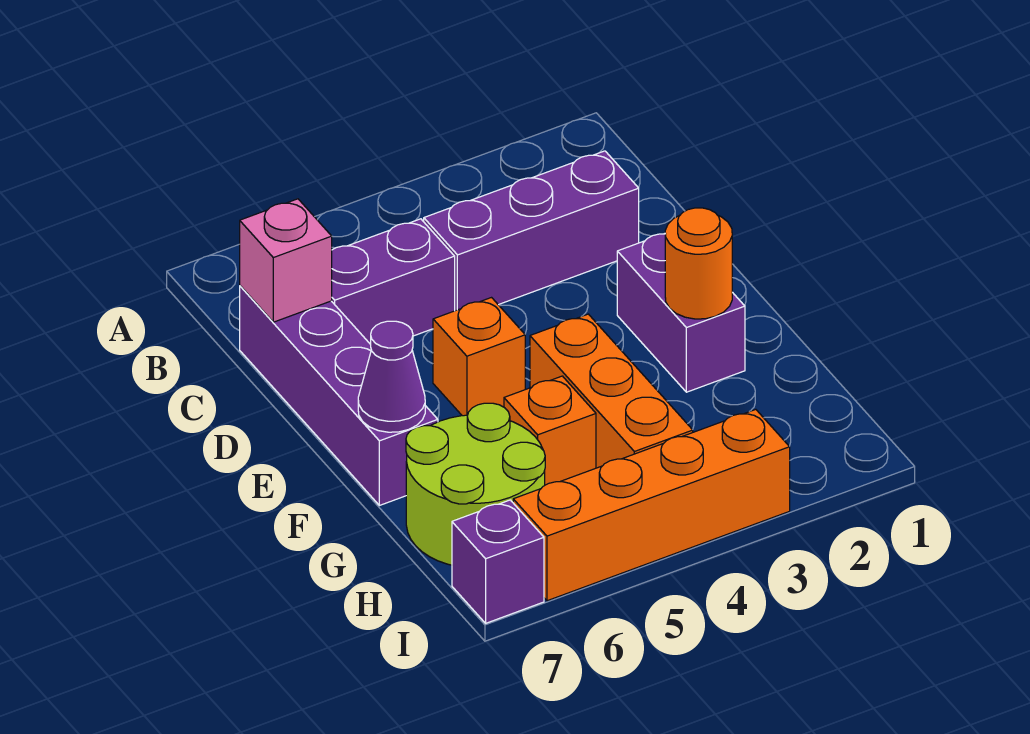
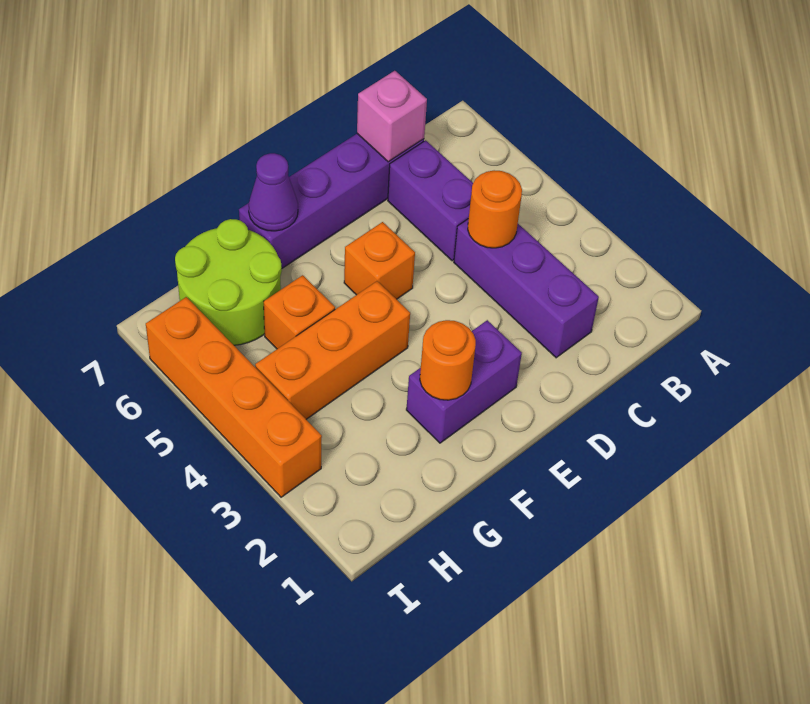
none -> orange round brick C4 level 2
purple brick I7 level 1 -> none

